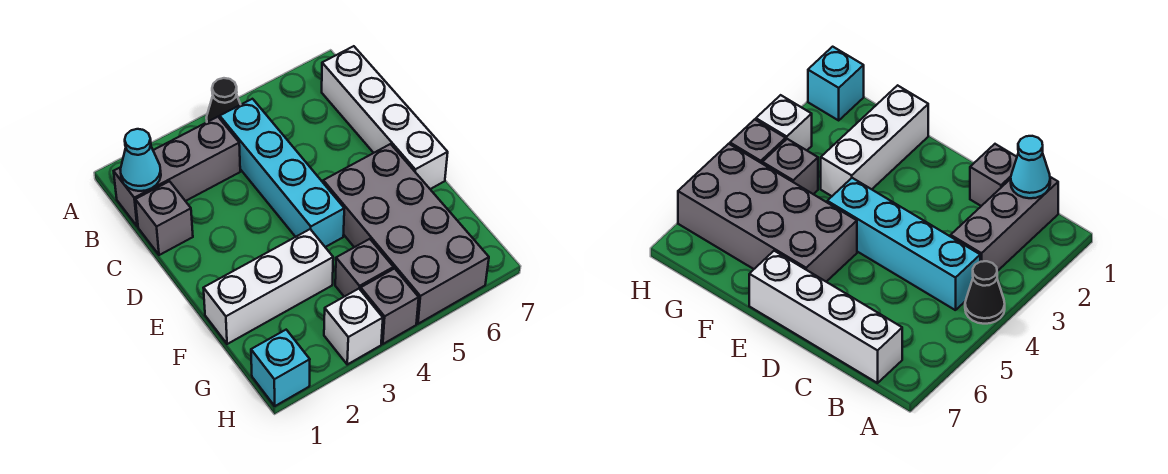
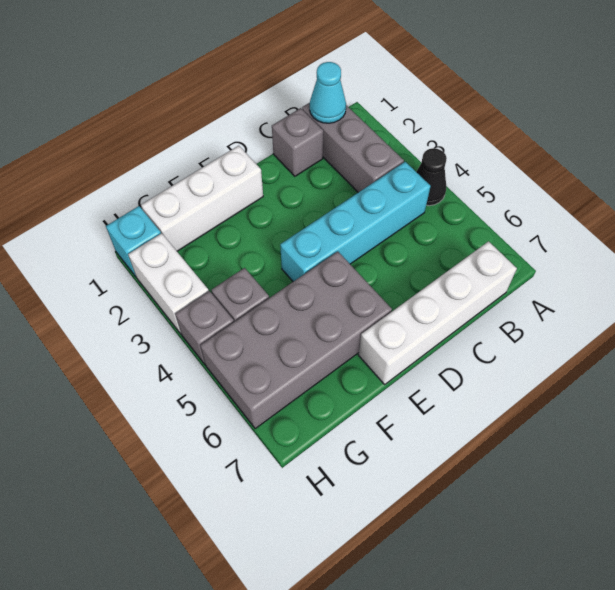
white brick F1:F3 level 1 -> white brick E1:G1 level 1
white brick H3 level 1 -> white brick H2:H3 level 1

